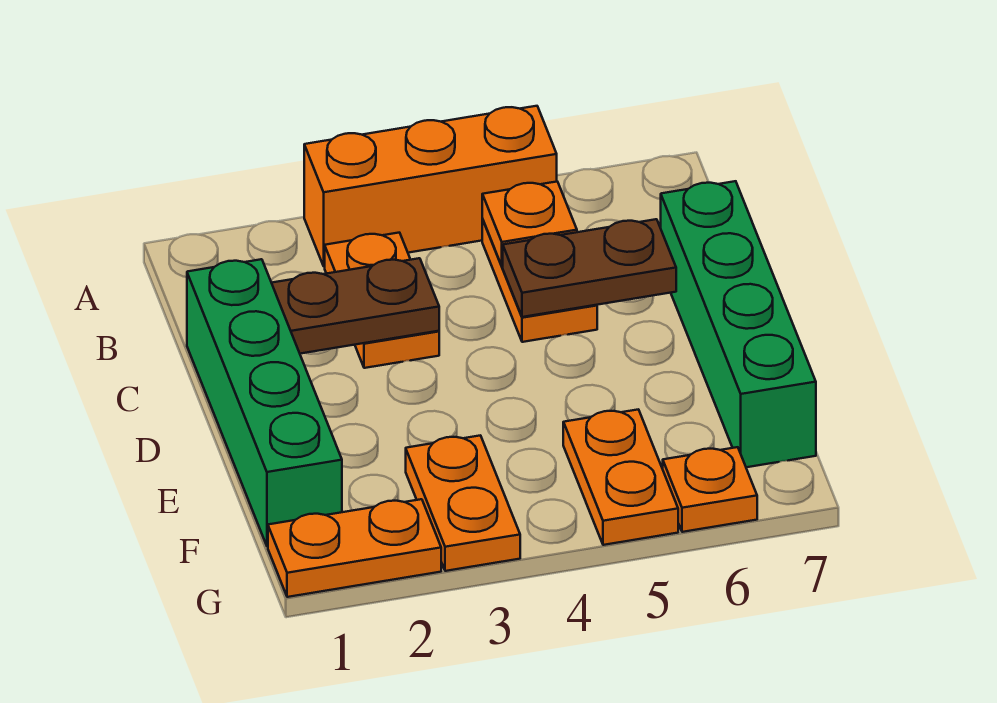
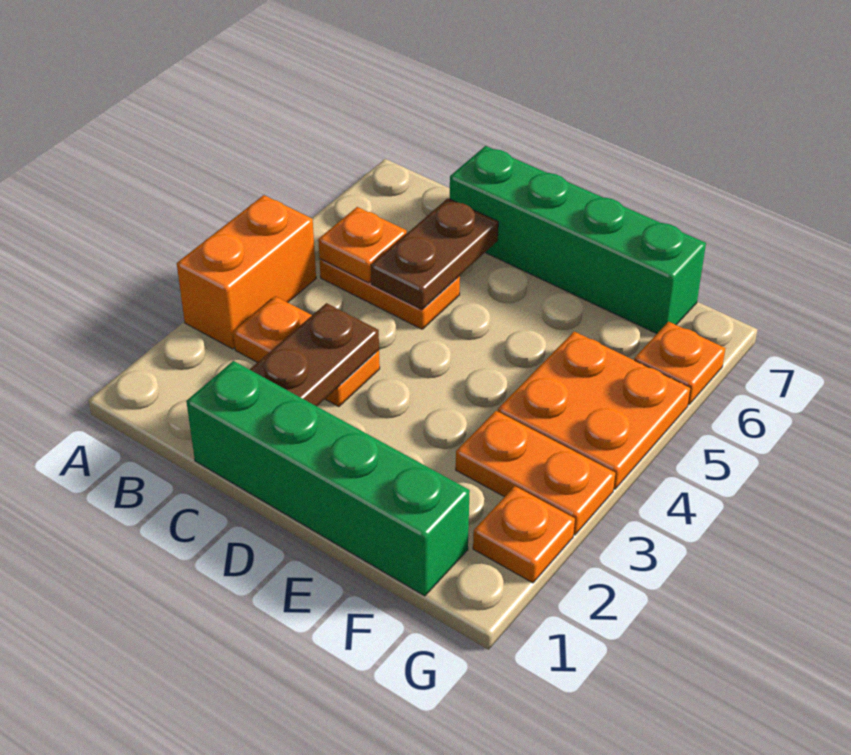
orange brick A3:A5 level 1 -> orange brick A3:A4 level 1
orange plate F5:G5 level 1 -> orange plate F4:G5 level 1
orange plate G1:G2 level 1 -> orange plate G2 level 1

